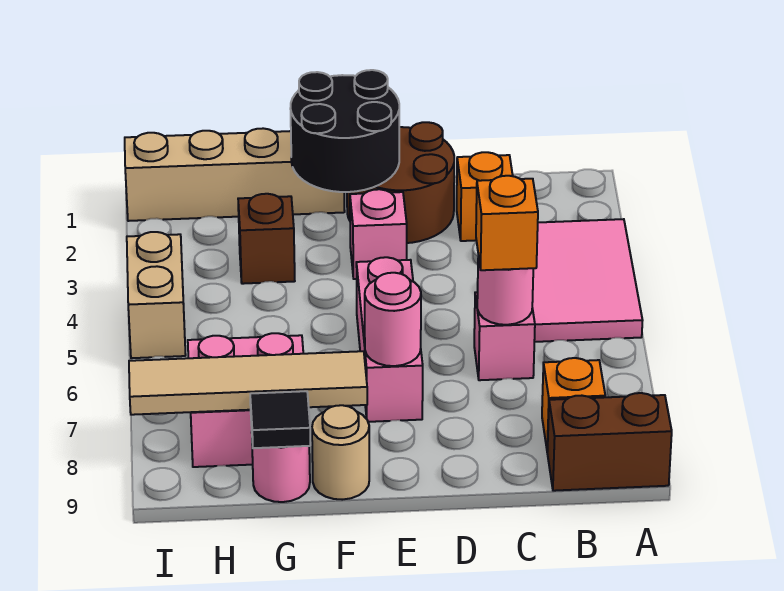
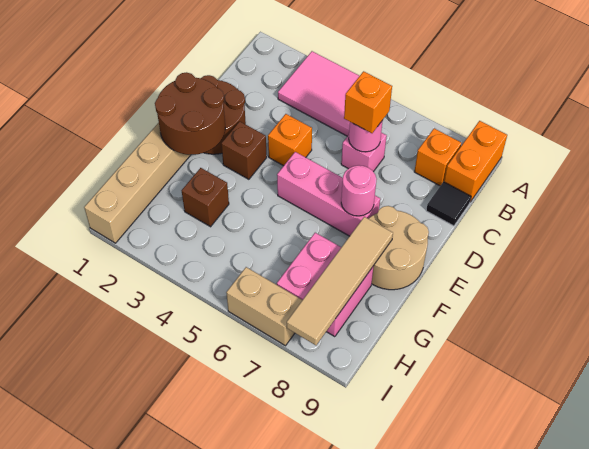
brown brick A9:B9 level 1 -> orange brick A9:B9 level 1
orange brick C2 level 1 -> orange brick D4 level 1
black round brick E1:F2 level 2 -> brown round brick E1:F2 level 2
pink brick E3 level 1 -> brown brick E3 level 1
tan round brick F9 level 1 -> tan round brick E8:F9 level 1
pink round brick G9 level 1 -> none
black tile G9 level 2 -> black tile C9 level 1
tan brick I4:I5 level 1 -> tan brick I6:I7 level 1

